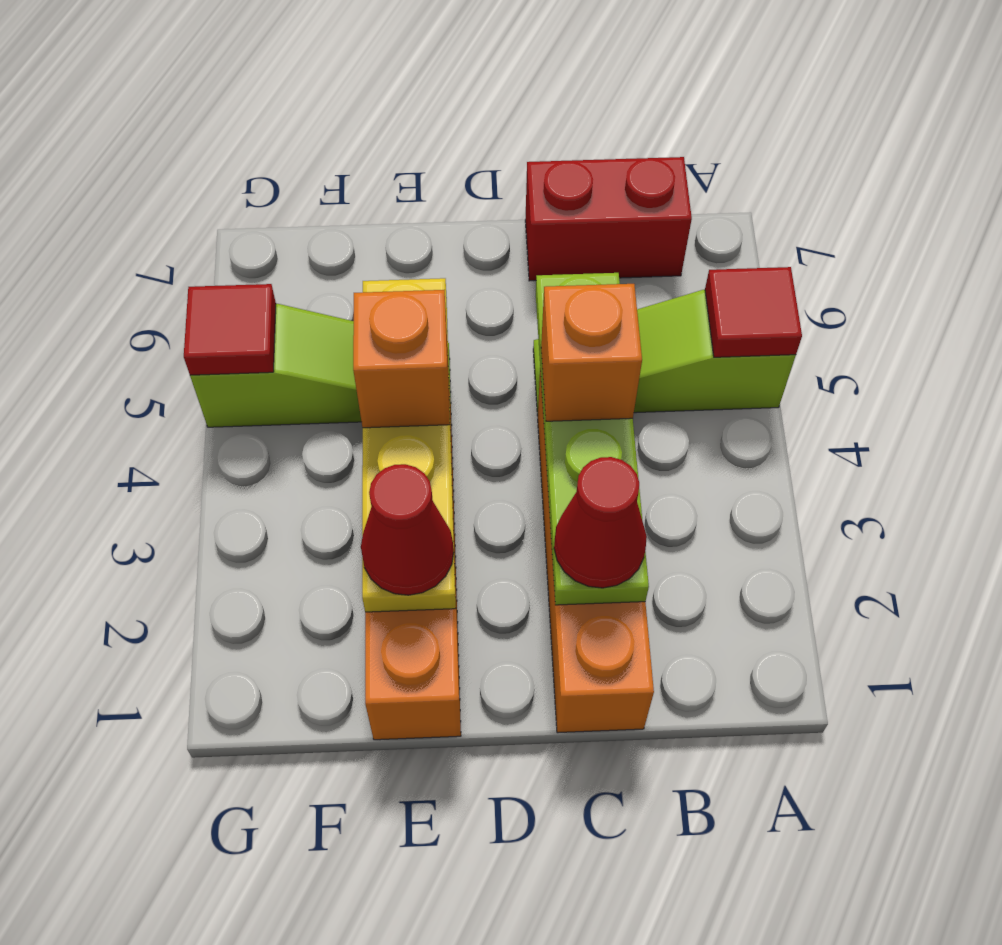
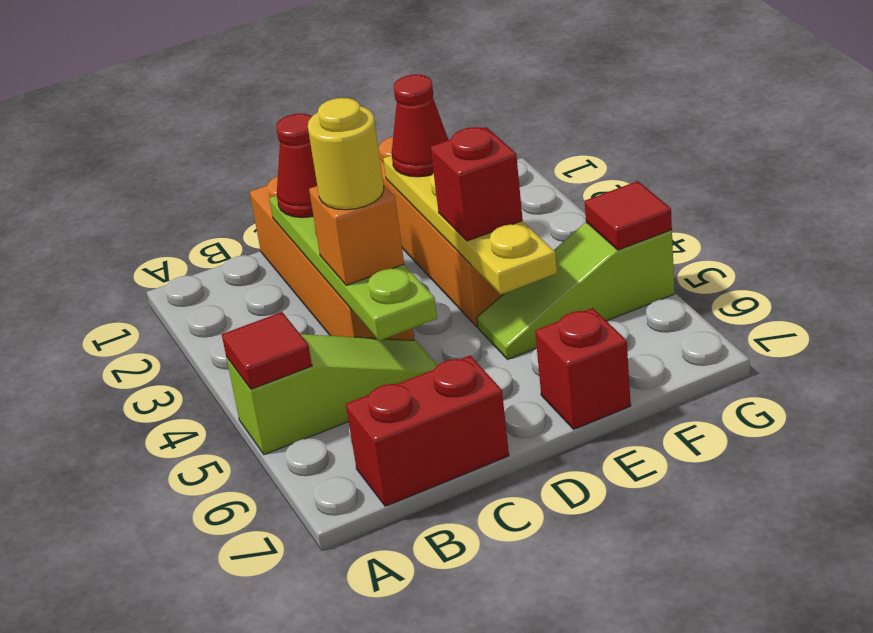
none -> yellow round brick C4 level 4
orange brick E4 level 3 -> red brick E4 level 3
none -> red brick E7 level 1

